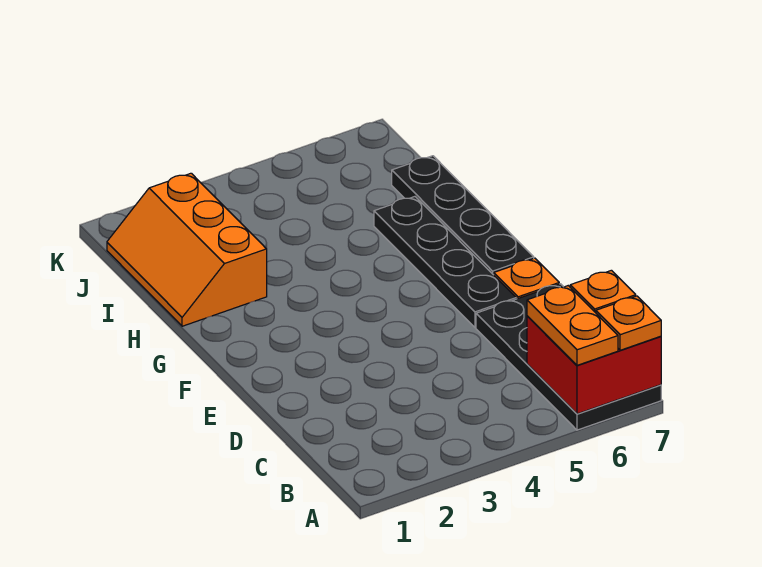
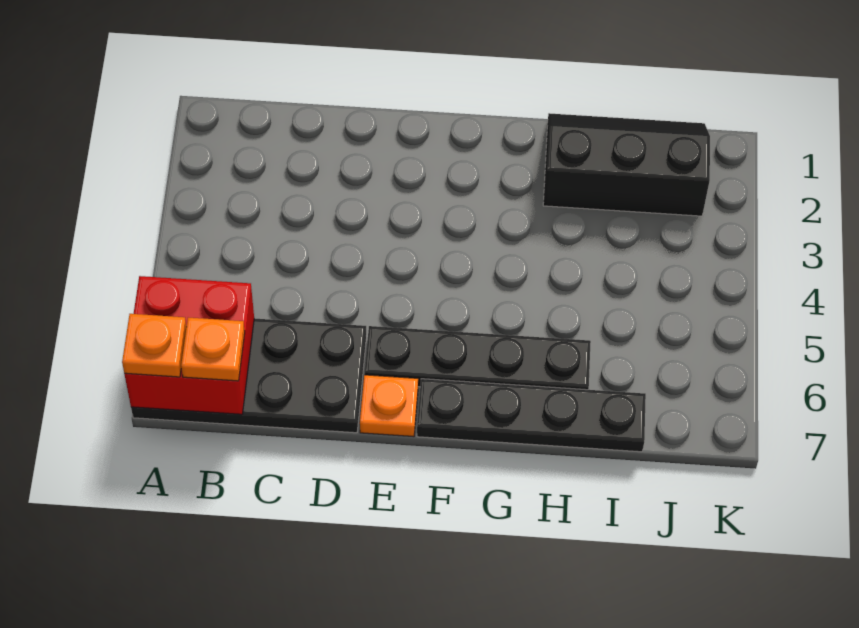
orange plate A6:B6 level 3 -> none
orange slope H1:J2 level 1 top 2 -> black slope H1:J2 level 1 top 2

